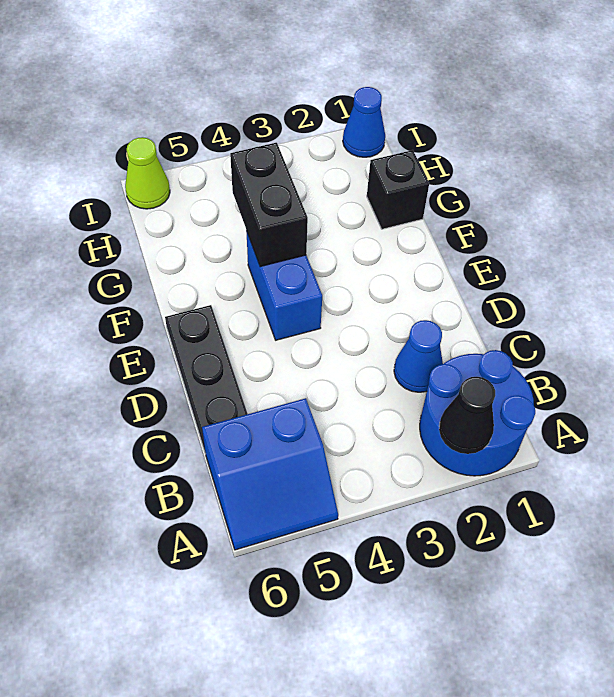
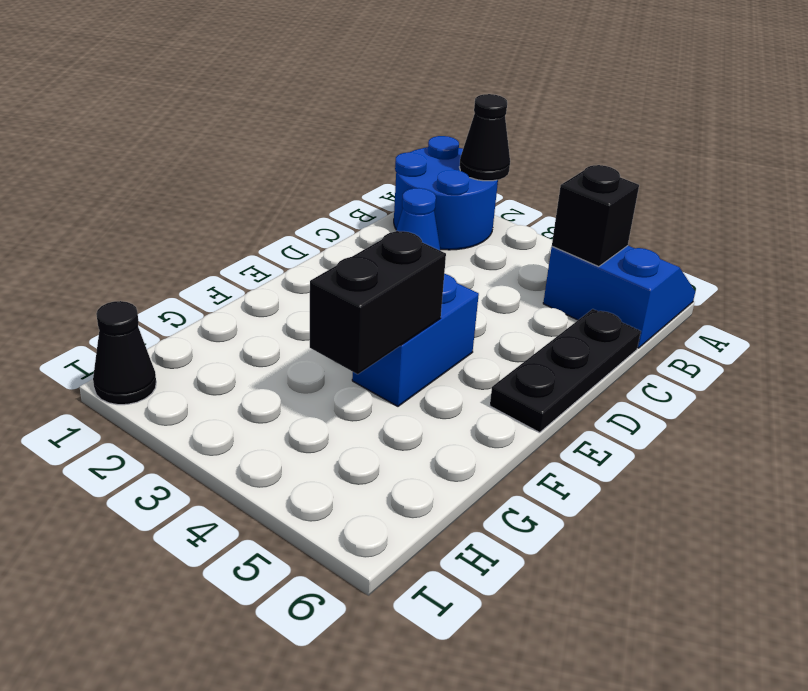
black brick G1 level 1 -> black brick B5 level 2
blue cone I1 level 1 -> black cone I1 level 1
lime cone I6 level 1 -> none

